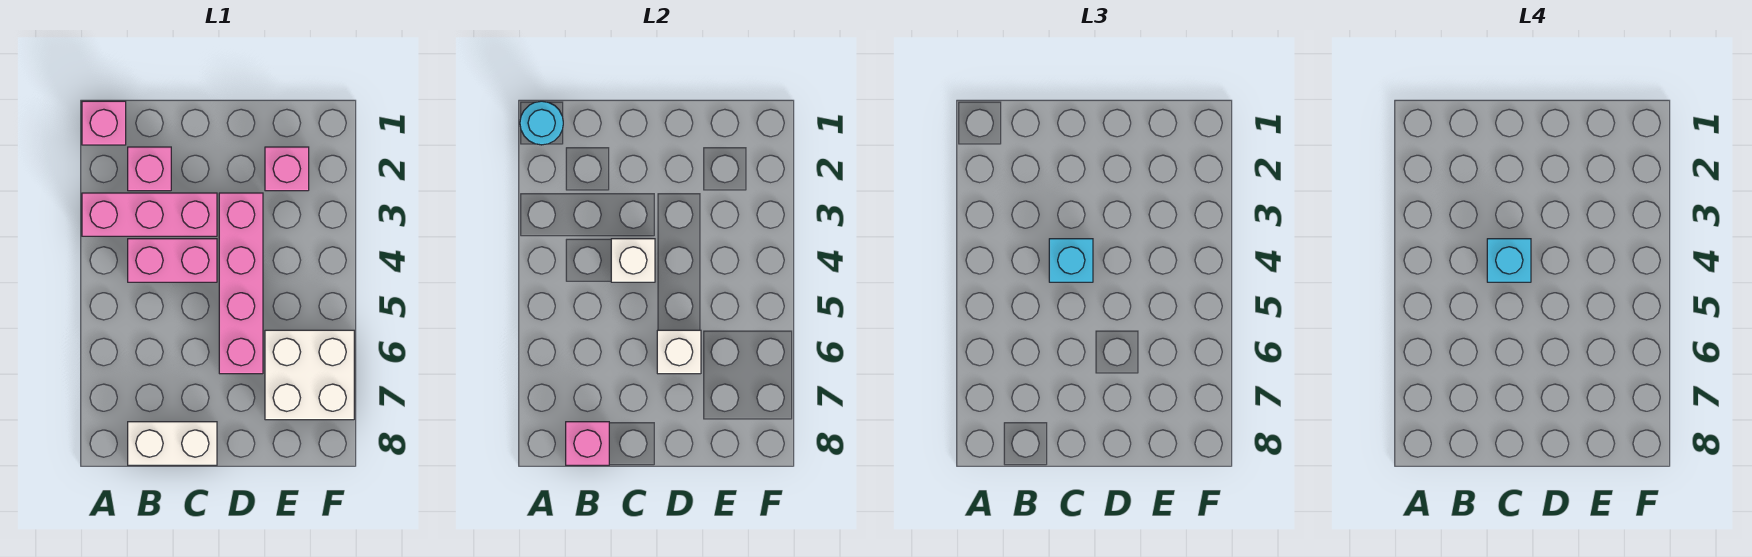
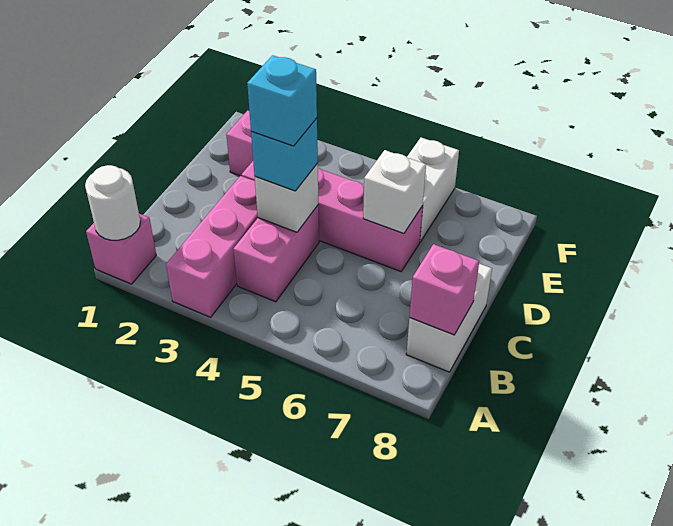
cyan round brick A1 level 2 -> white round brick A1 level 2
pink brick B2 level 1 -> none
white brick E6:F7 level 1 -> white brick E6:F6 level 1

